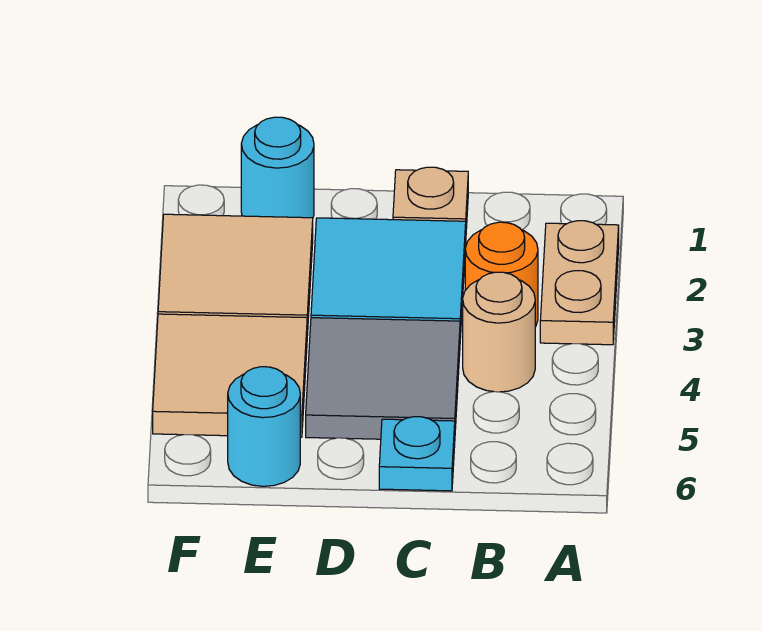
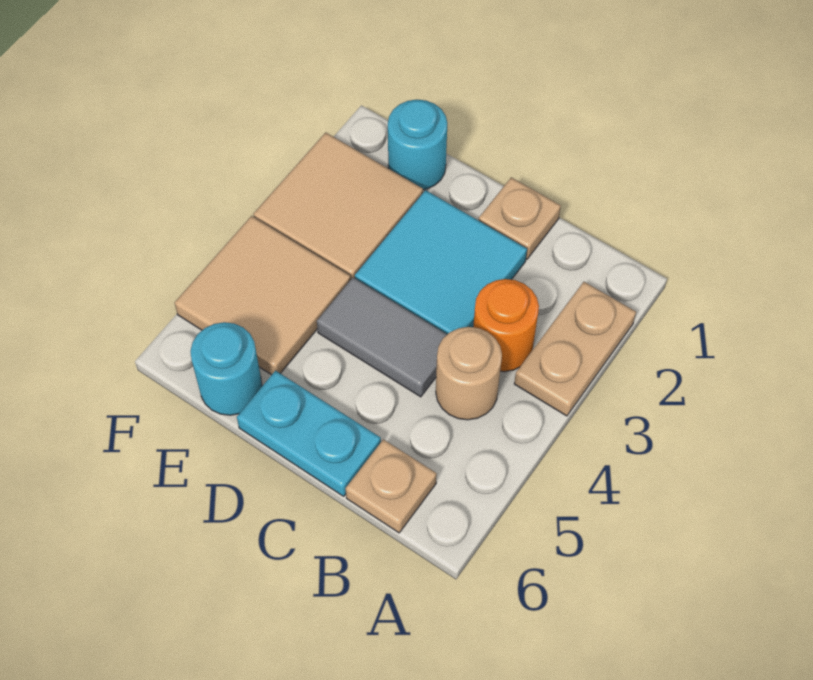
none -> tan plate B6 level 1
grey tile C4:D5 level 1 -> grey tile C4:D4 level 1
cyan plate C6 level 1 -> cyan plate C6:D6 level 1

